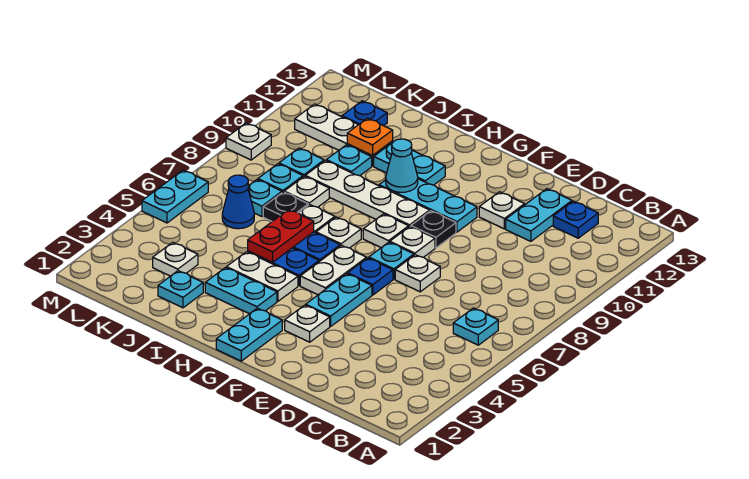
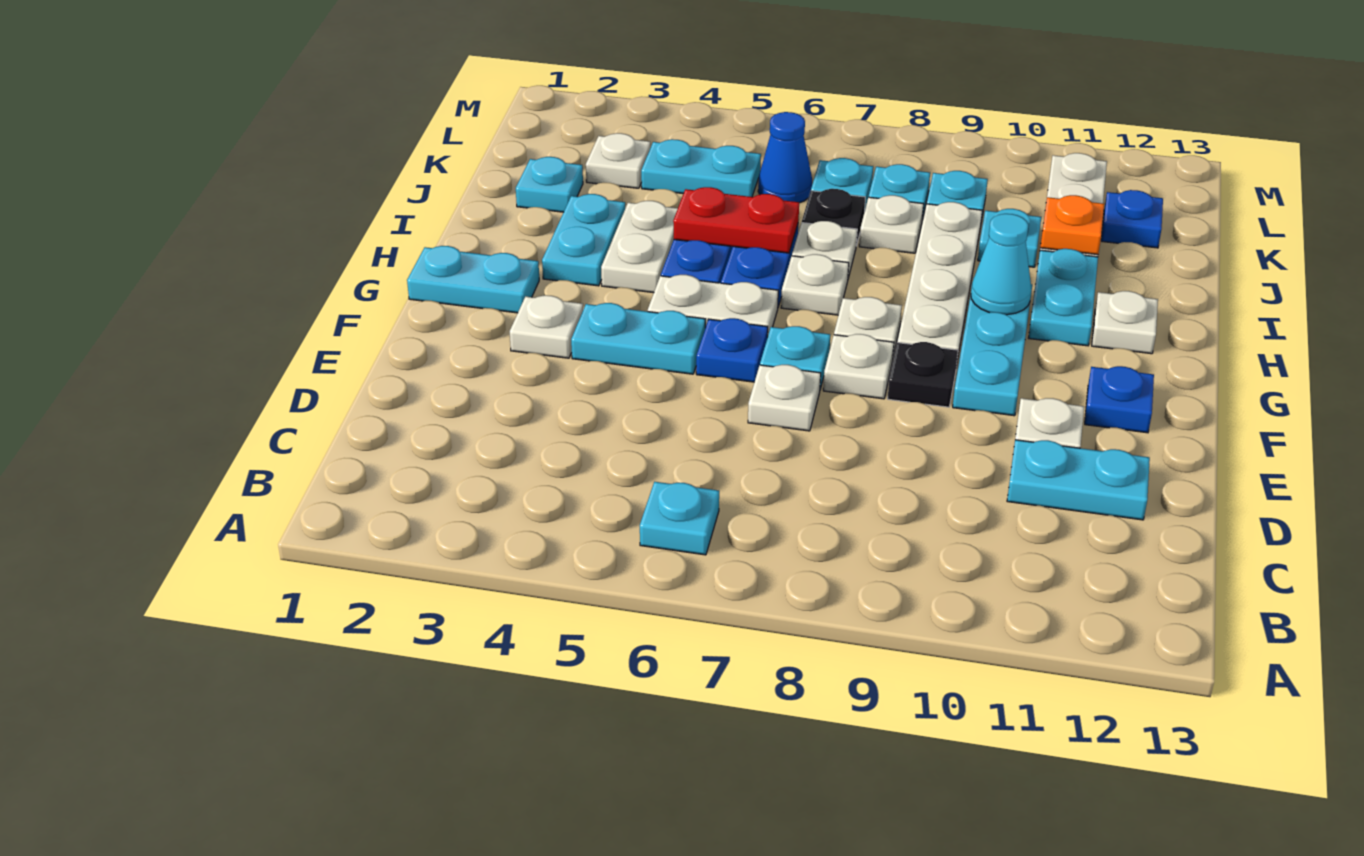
blue plate C12 level 1 -> blue plate F12 level 1
cyan plate M5:M6 level 1 -> cyan plate K4:K5 level 1
white plate M9 level 1 -> white plate H12 level 1

